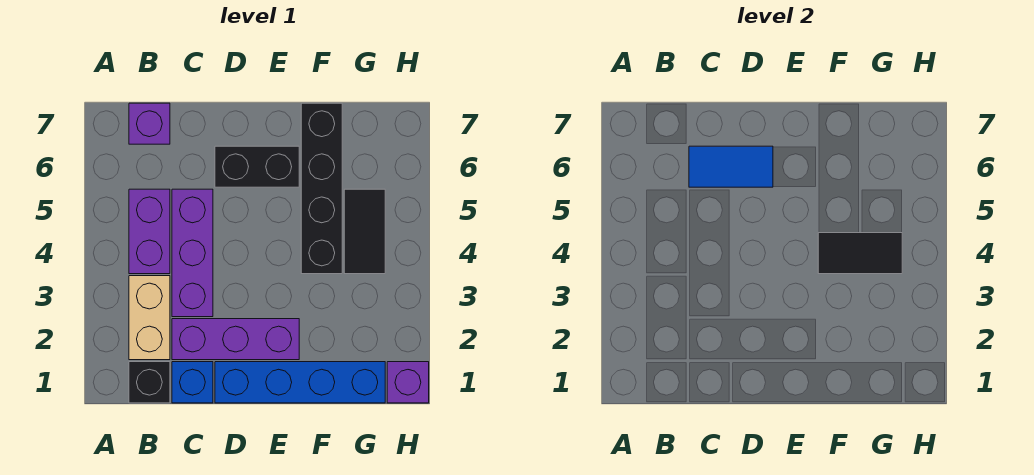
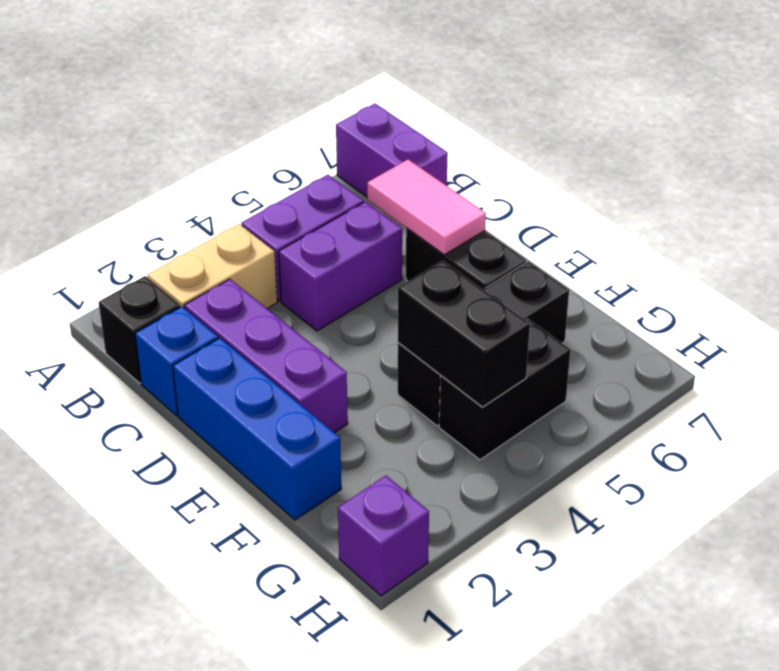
purple brick B7 level 1 -> purple brick A7:B7 level 1
purple brick C3:C5 level 1 -> purple brick C4:C5 level 1
blue tile C6:D6 level 2 -> pink tile C6:D6 level 2
blue brick D1:G1 level 1 -> blue brick D1:F1 level 1
black brick F4:F7 level 1 -> black brick F4:F6 level 1
black tile F4:G4 level 2 -> black brick F4:G4 level 2
black tile G4:G5 level 1 -> black brick G4:G5 level 1

